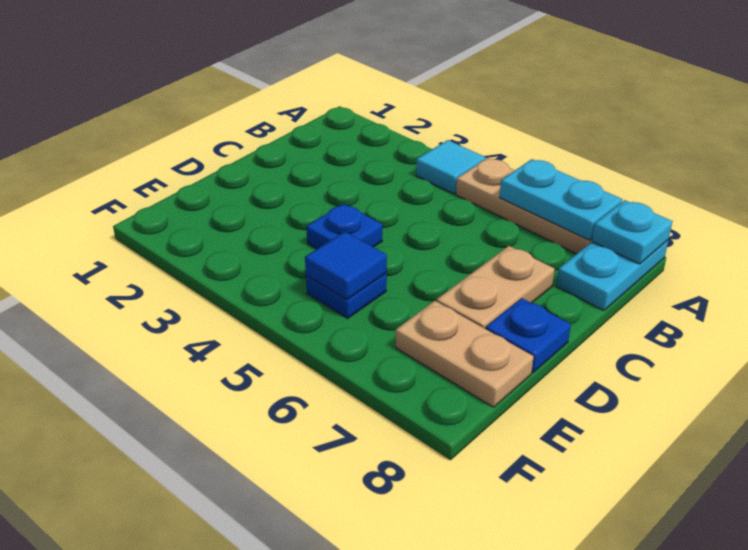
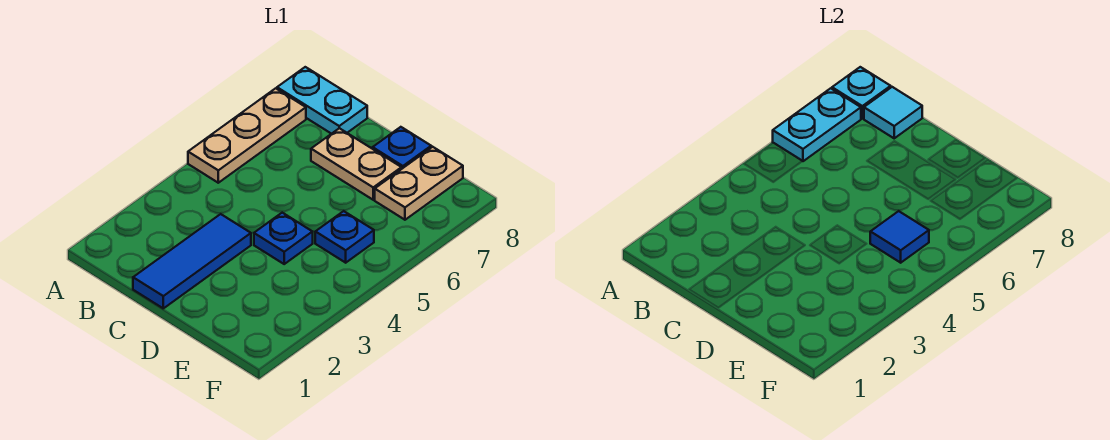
cyan tile A4 level 1 -> cyan tile B8 level 2
none -> blue tile C1:C3 level 1

